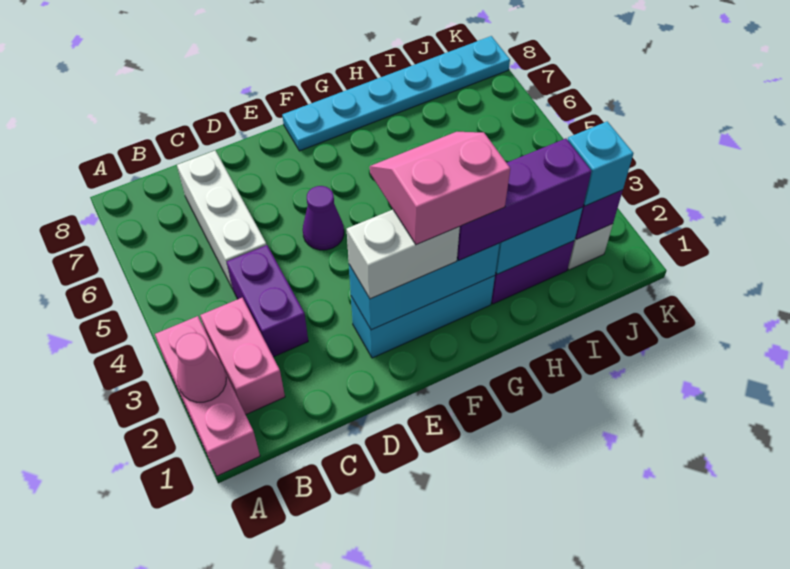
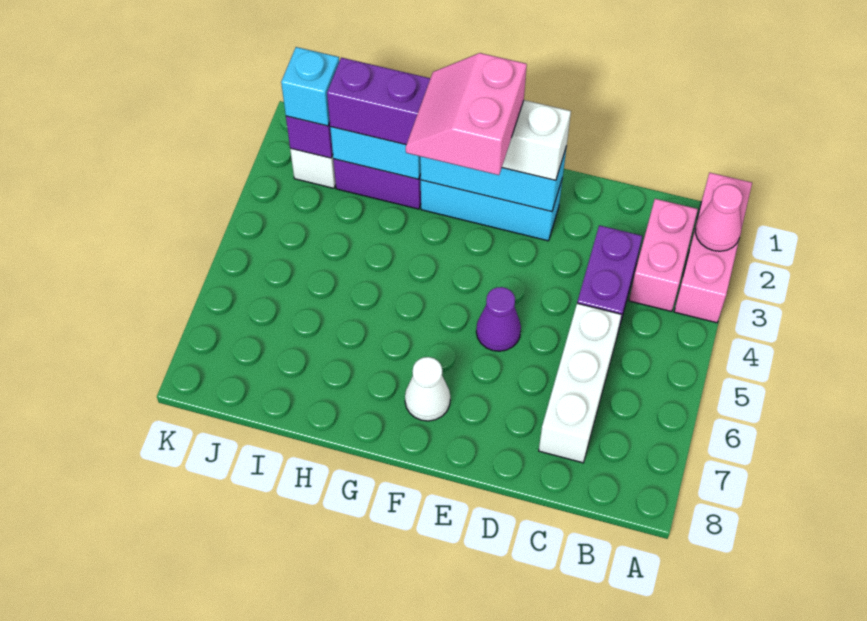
pink slope F2:G3 level 4 top 2 -> pink slope F2:G3 level 4 top F
none -> white cone F7 level 1
cyan plate F8:K8 level 1 -> none

